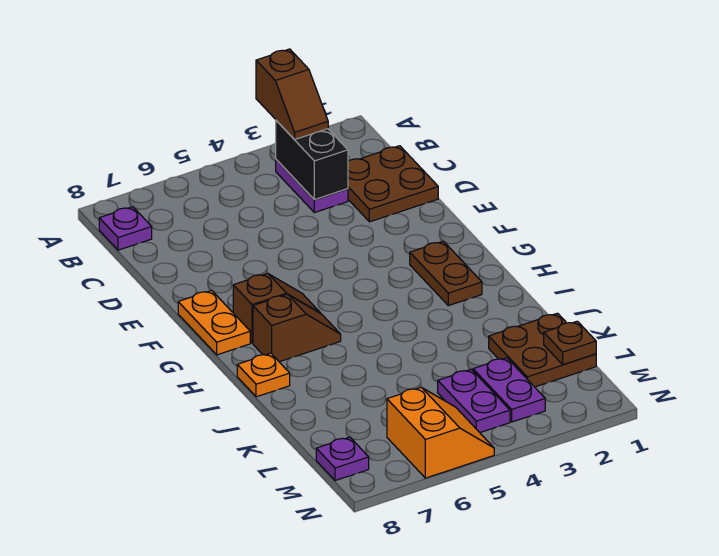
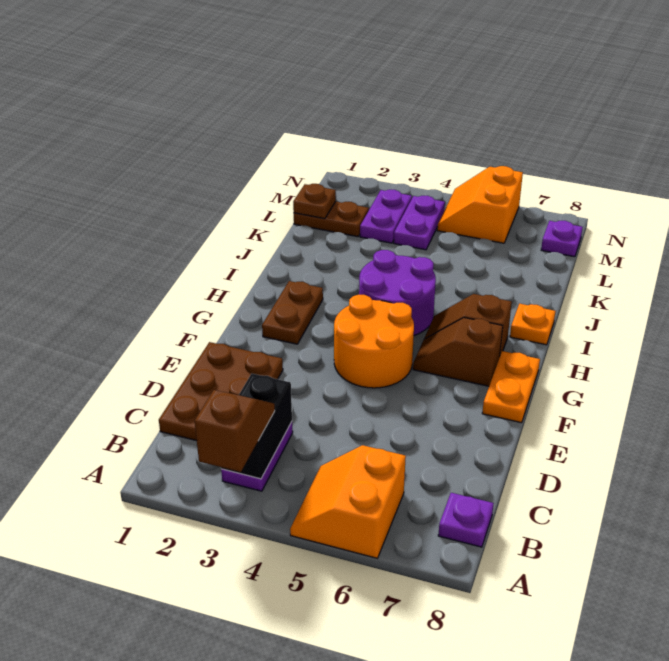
none -> orange slope A5:B6 level 1 top 6
brown plate C1:D2 level 1 -> brown plate C1:E2 level 1
none -> orange round brick F4:G5 level 1
none -> purple round brick H4:I5 level 1
brown plate K1:L2 level 1 -> brown plate L1:L2 level 1

